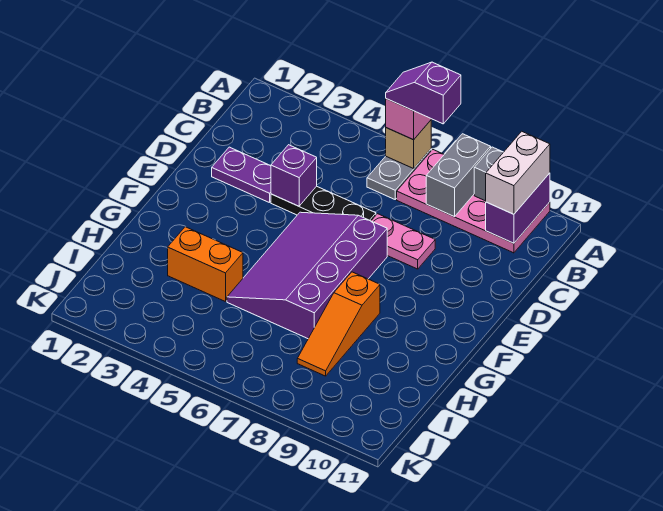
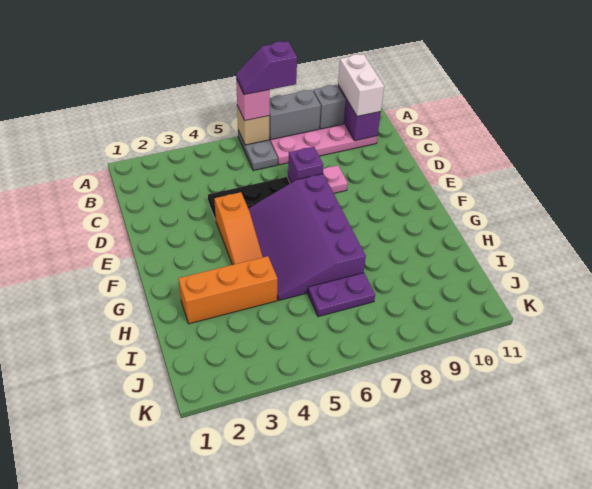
grey brick A8:B8 level 2 -> grey brick A7:A8 level 2
purple plate D2:D3 level 1 -> purple plate I6:I7 level 1
purple brick D4 level 2 -> purple brick D7 level 2
orange slope G8:I8 level 1 top G -> orange slope E4:G4 level 1 top E
orange brick H3:H4 level 1 -> orange brick H2:H4 level 1

